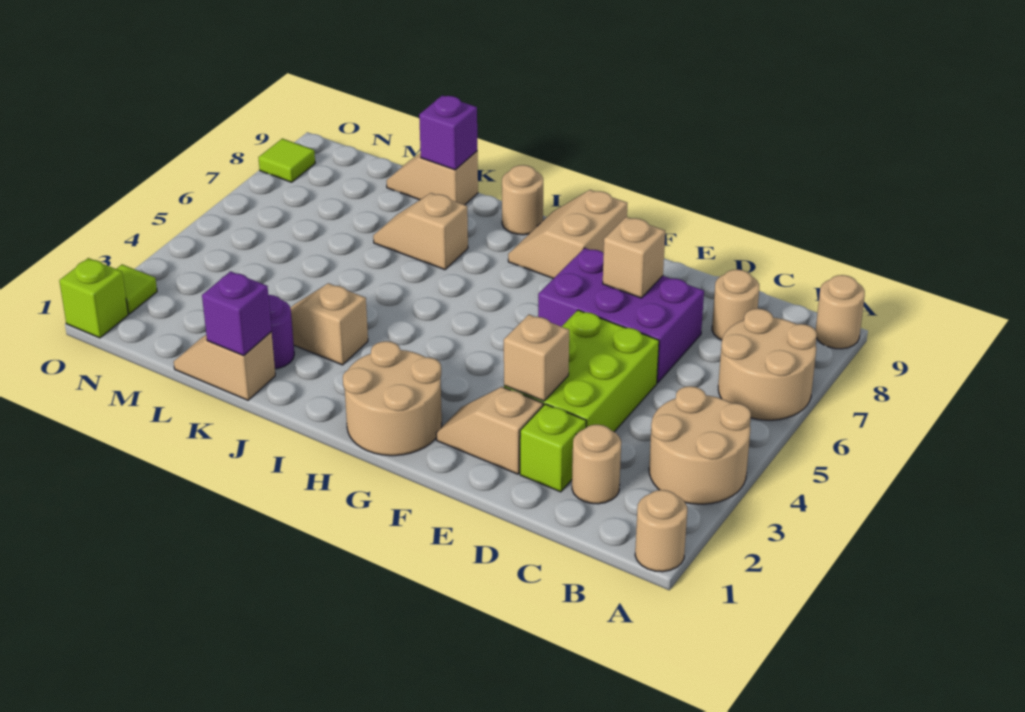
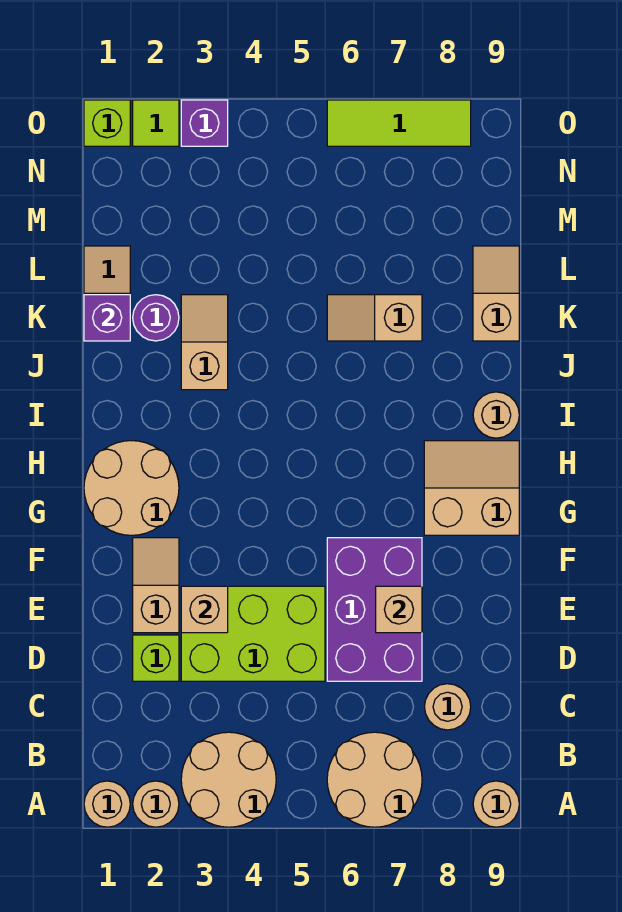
tan round brick C2 level 1 -> tan round brick A2 level 1
tan slope J7:K7 level 1 top J -> tan slope K6:K7 level 1 top 7
purple brick K9 level 2 -> purple brick O3 level 1
lime tile O8 level 1 -> lime tile O6:O8 level 1

